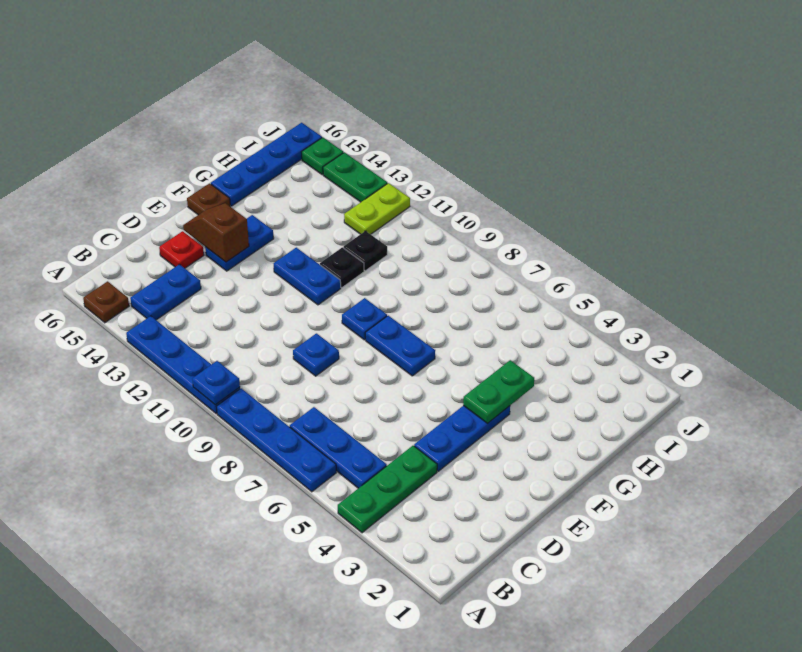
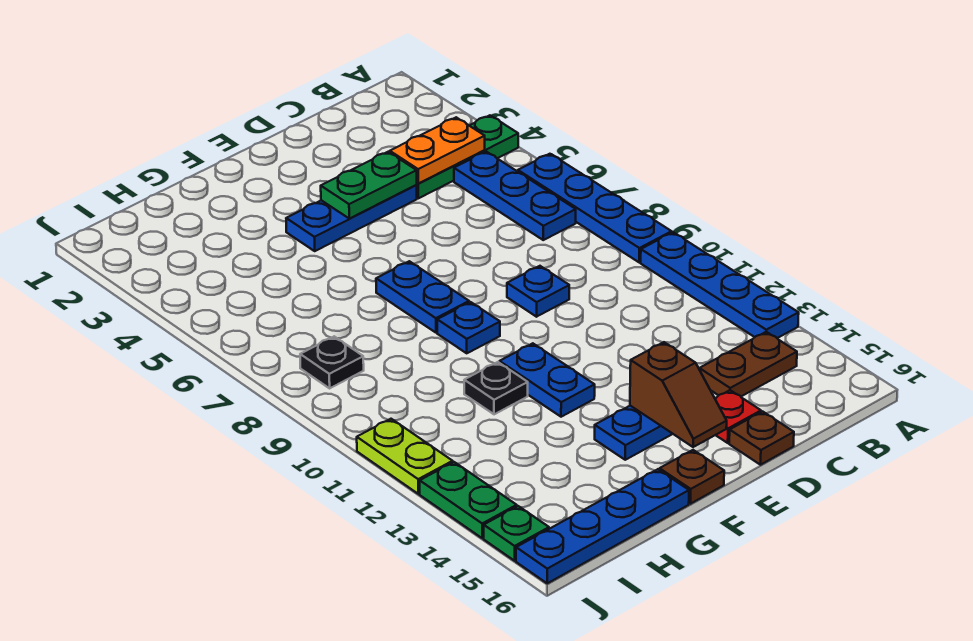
blue plate A10 level 2 -> none
brown plate A15 level 1 -> brown plate D16 level 1
none -> orange plate B4:C4 level 2
blue plate B14:C14 level 1 -> brown plate B14:C14 level 1
green plate F4:G4 level 2 -> green plate D4:E4 level 2
black plate H11 level 1 -> black plate I8 level 1
lime plate I12:J12 level 1 -> lime plate J11:J12 level 1

